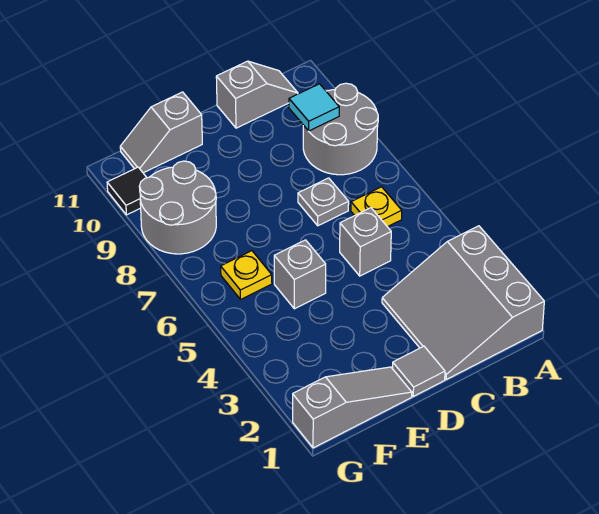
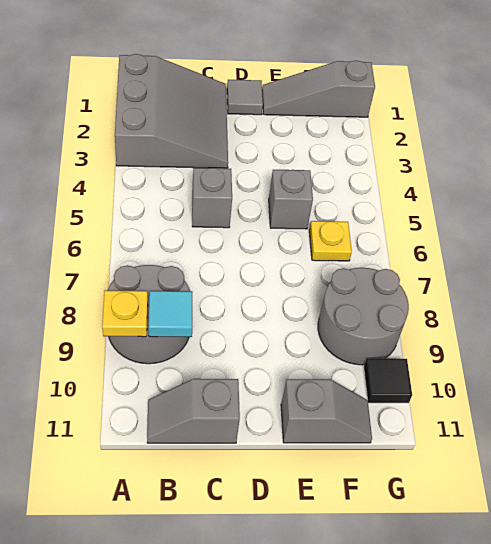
yellow plate B6 level 1 -> yellow plate A9 level 2
grey plate C7 level 1 -> none

